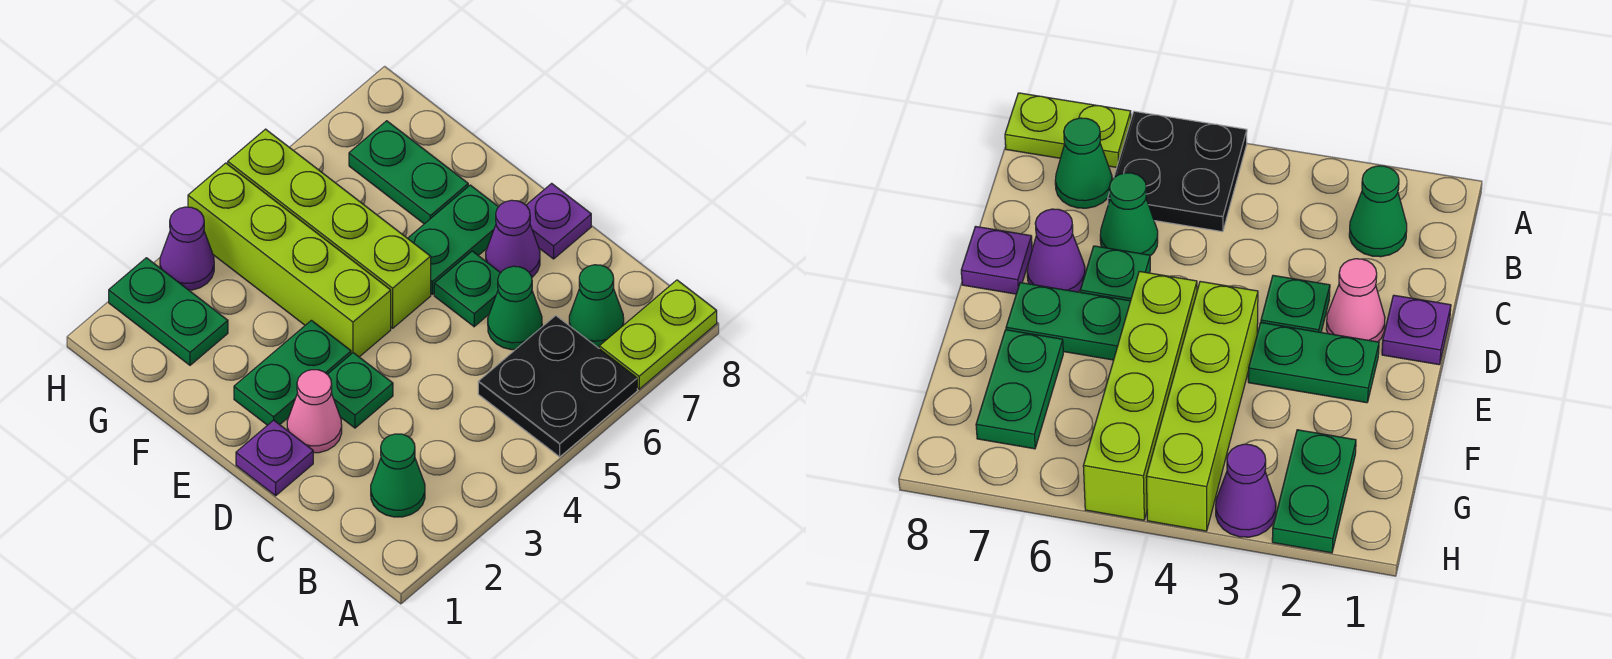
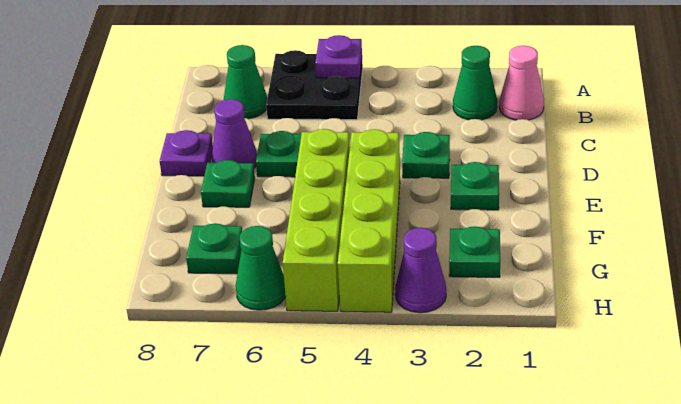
lime plate A7:A8 level 1 -> none
green cone C6 level 1 -> green cone H6 level 1
purple plate D1 level 1 -> purple plate A5 level 2
pink cone D2 level 1 -> pink cone B1 level 1
green plate E2:E3 level 1 -> green plate E2 level 1
green plate E6:E7 level 1 -> green plate E7 level 1
green plate F7:G7 level 1 -> green plate G7 level 1
green plate G2:H2 level 1 -> green plate G2 level 1

